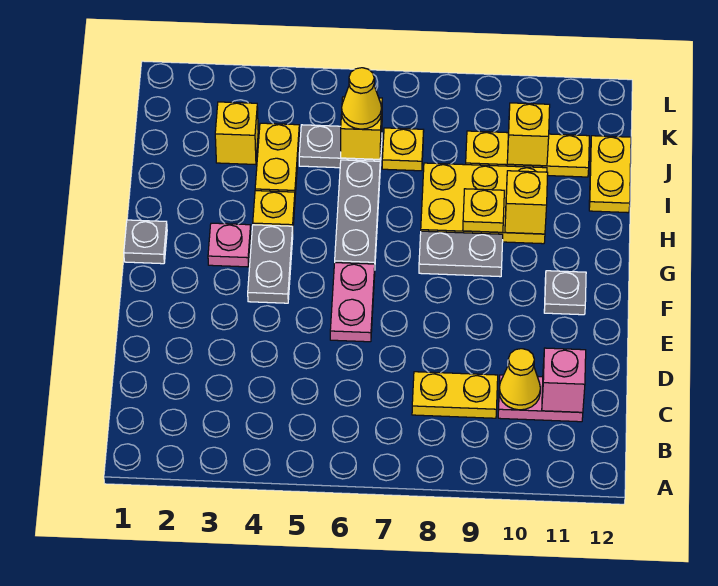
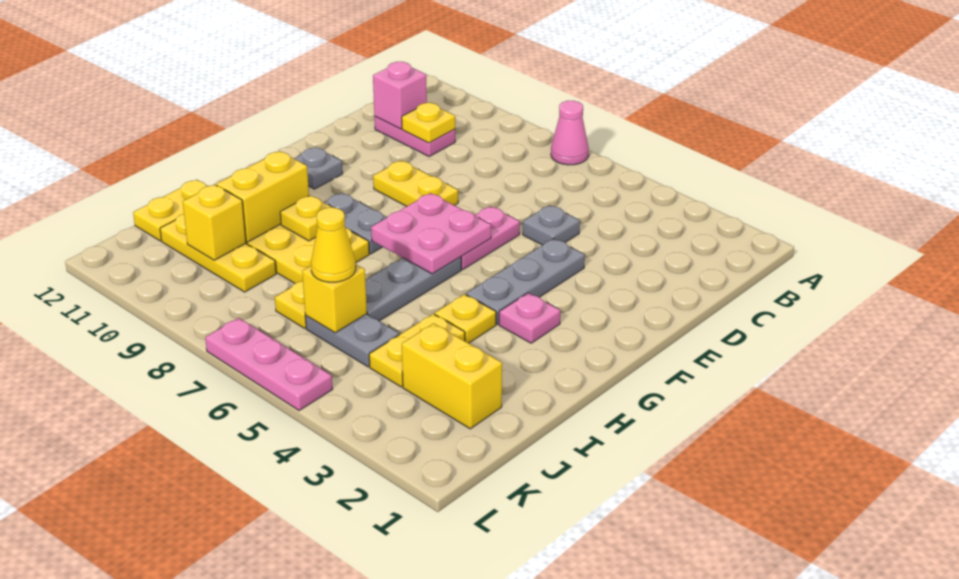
none -> pink cone A7 level 1
yellow plate C8:C9 level 1 -> yellow plate E8:E9 level 1
yellow cone C10 level 2 -> yellow plate C10 level 2
grey plate F4:G4 level 1 -> grey plate E4:G4 level 1
none -> pink plate F6:G7 level 2
grey plate G1 level 1 -> grey plate D5 level 1
yellow brick H10 level 2 -> yellow brick H10:I10 level 2
yellow brick J3 level 1 -> yellow brick J2:J3 level 1
none -> pink plate L5:L7 level 1

